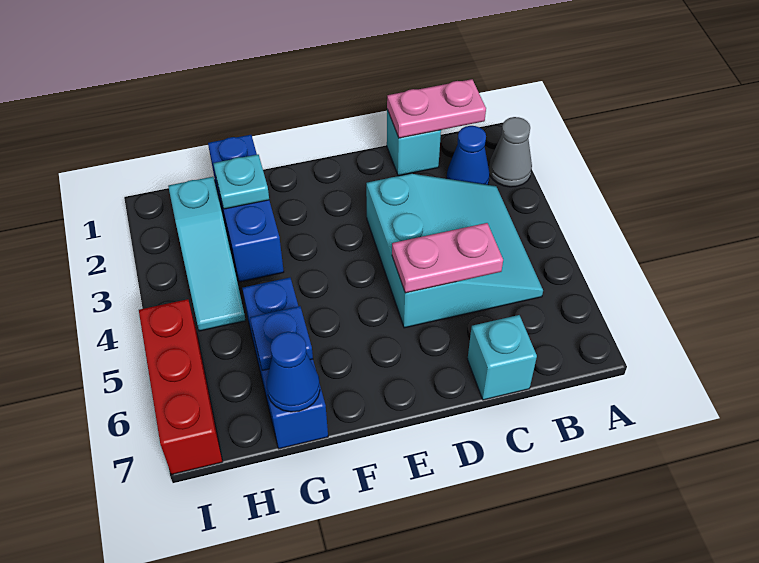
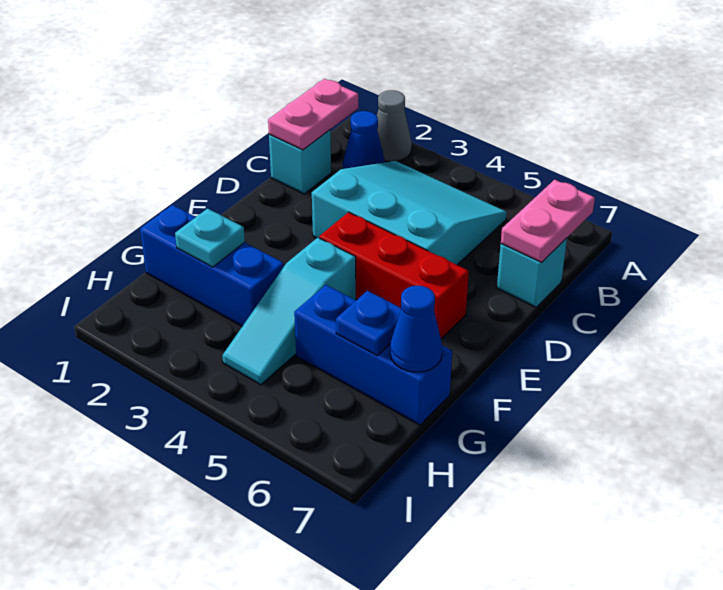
pink plate C5:D5 level 2 -> pink plate B7:C7 level 2
cyan slope H2:H4 level 1 top 2 -> cyan slope F4:H4 level 1 top F
red brick I5:I7 level 1 -> red brick E4:E6 level 1

